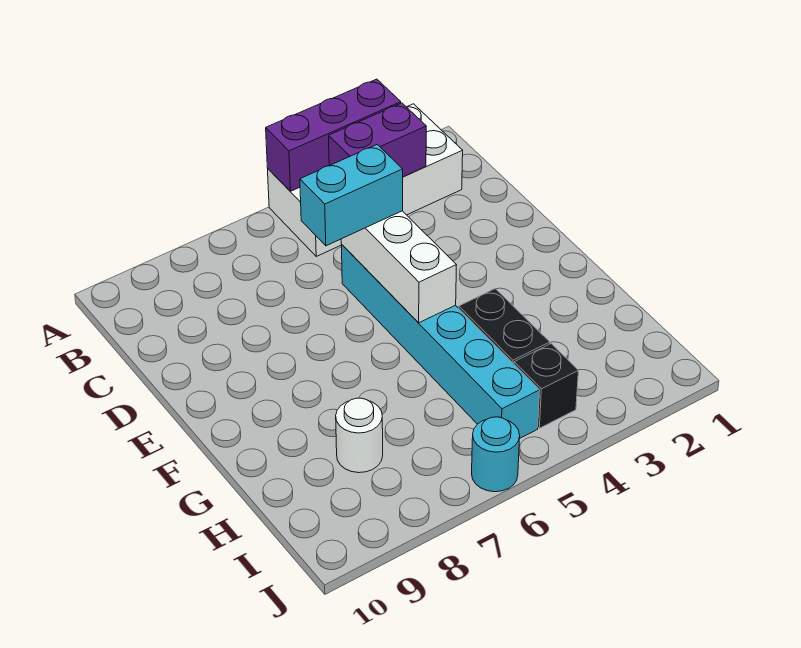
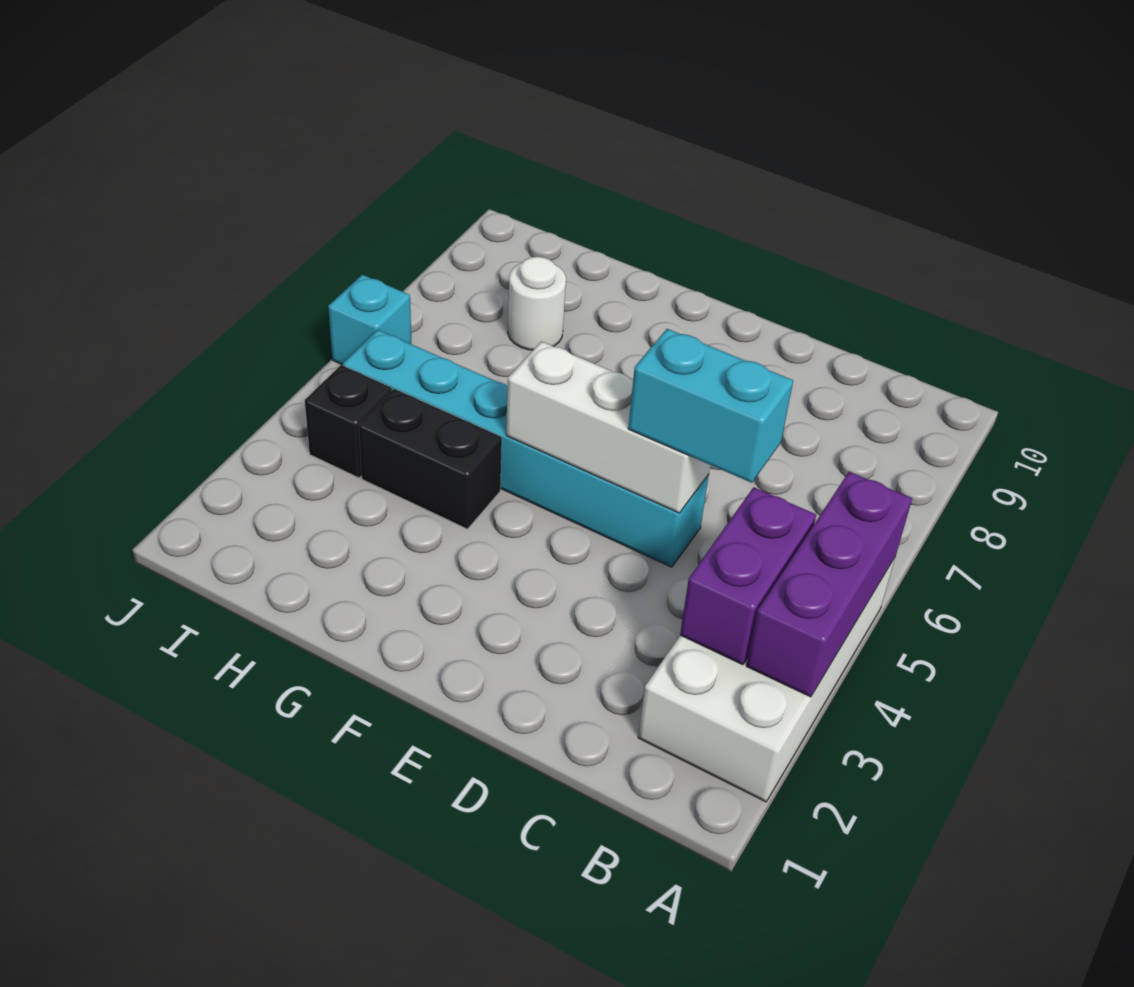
cyan brick D5:D6 level 3 -> cyan brick C5:D5 level 3
cyan round brick J6 level 1 -> cyan brick J6 level 1

